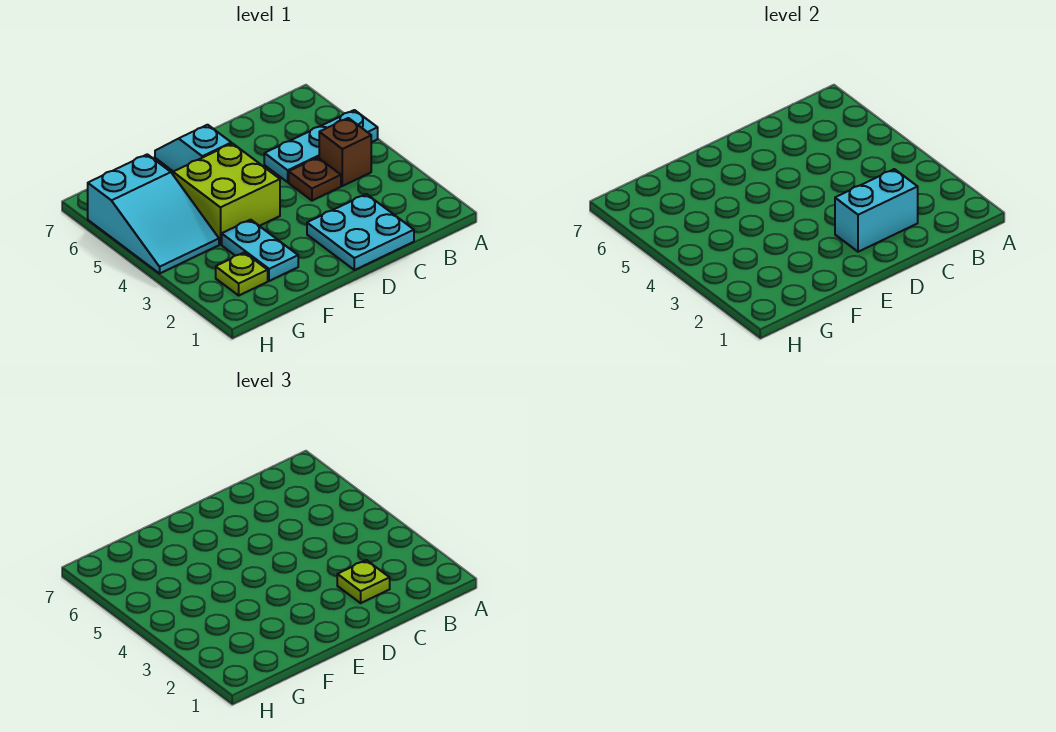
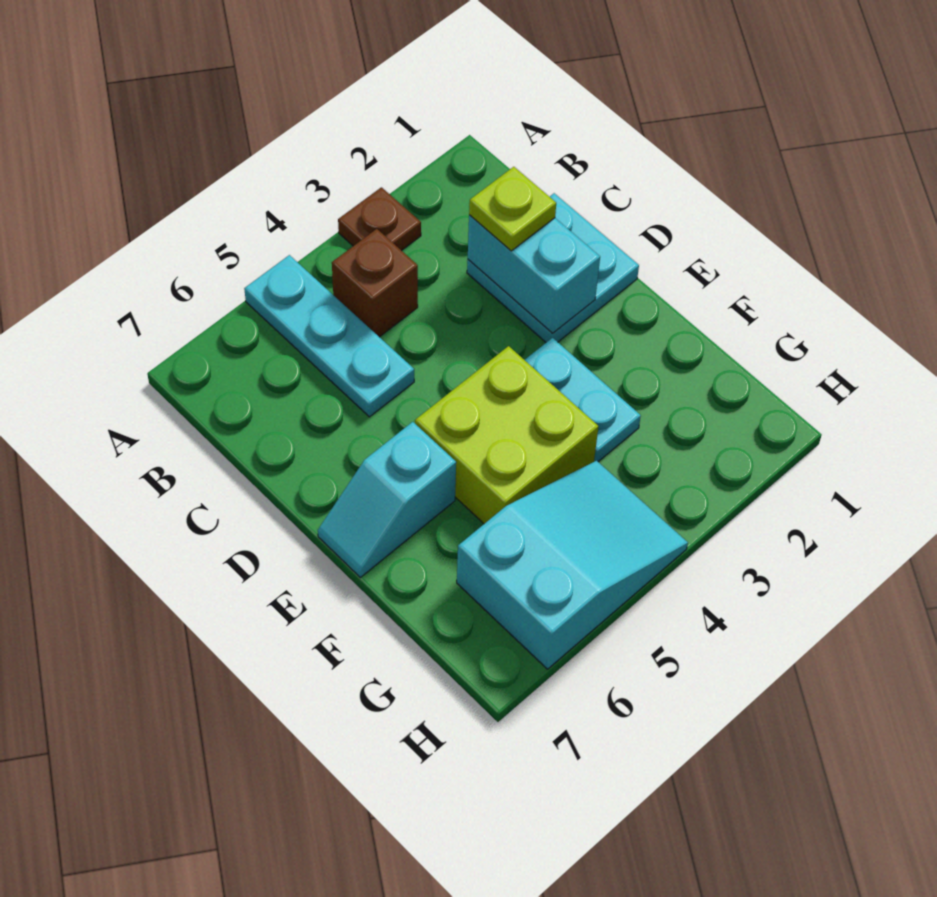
brown plate C4 level 1 -> brown plate A3 level 1
cyan plate F2:F3 level 1 -> cyan plate E3:F3 level 1
lime plate G2 level 1 -> none

